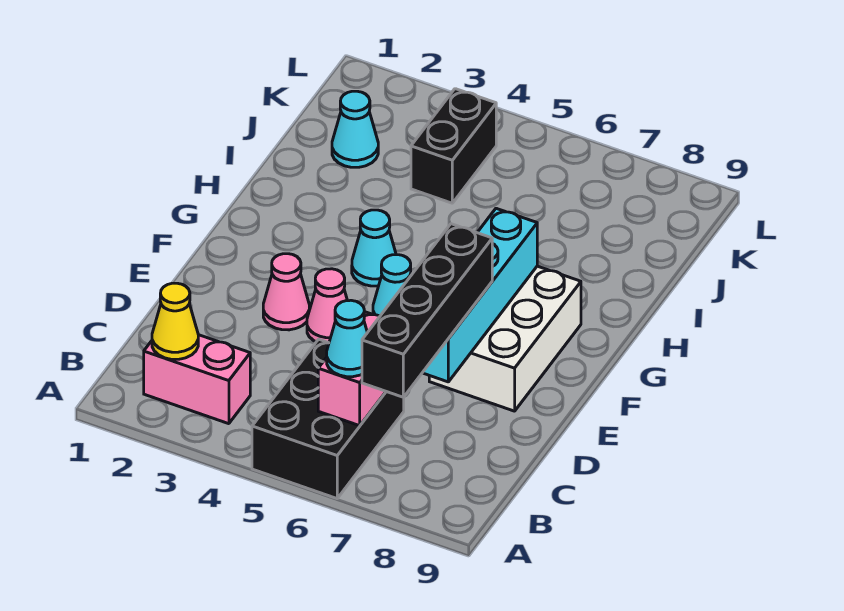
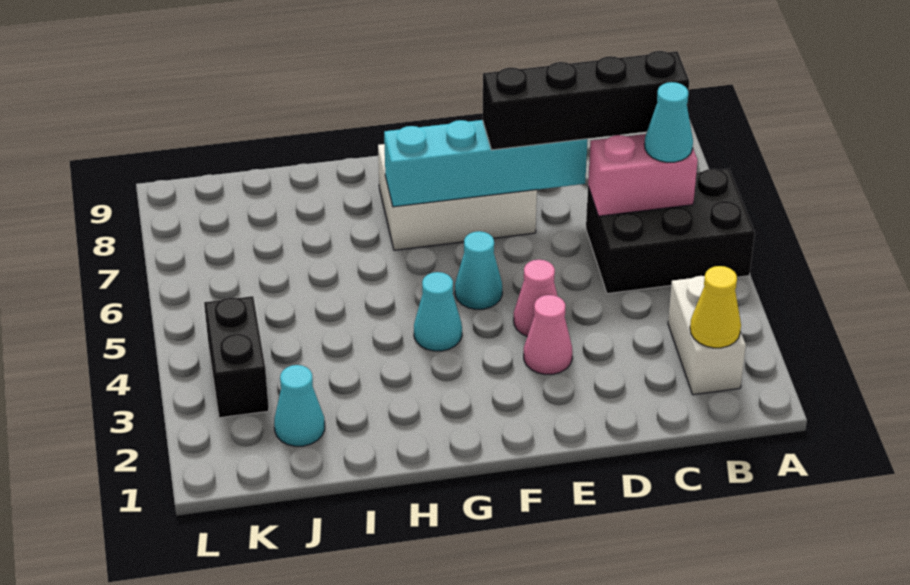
pink brick B2:B3 level 1 -> white brick B2:B3 level 1
black brick J4:K4 level 1 -> black brick K3:K4 level 1

